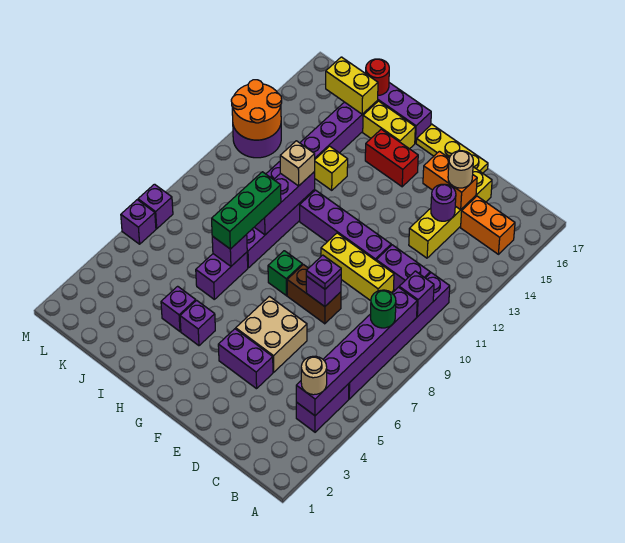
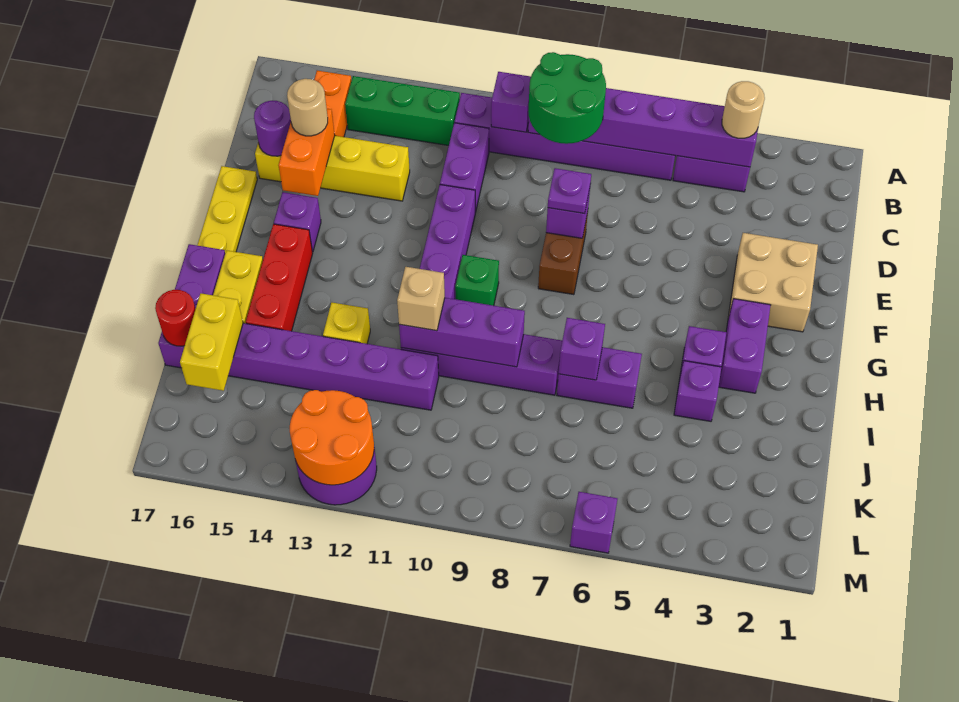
green round brick B8 level 3 -> green round brick B8:C9 level 3
yellow brick D10:F10 level 1 -> none
purple round brick D14 level 2 -> purple round brick D16 level 2
purple brick E4:F4 level 1 -> purple brick G3:H3 level 1
tan brick E5:F6 level 1 -> tan brick E2:F3 level 1
green brick G8 level 1 -> green brick G10 level 1
red brick G15:H15 level 1 -> red brick G15:I15 level 1
green brick I7:I9 level 3 -> green brick B12:B14 level 1
purple brick M7 level 1 -> purple brick F15 level 1

